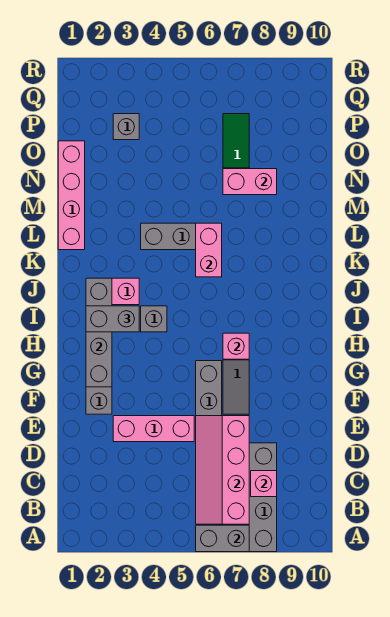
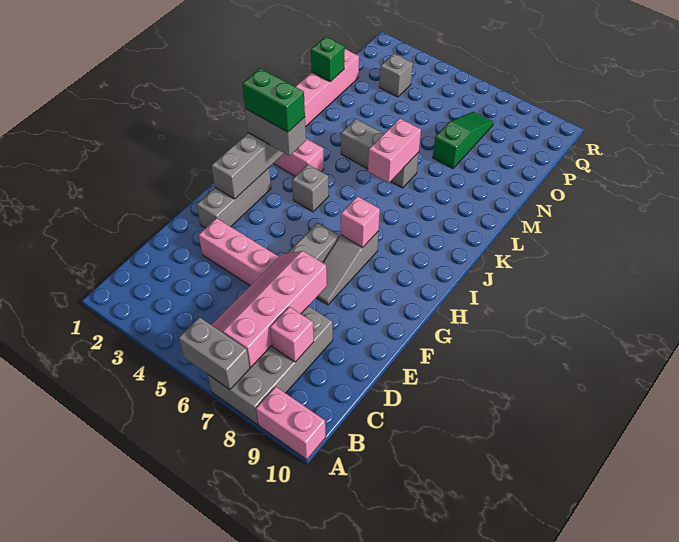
none -> green brick I2:I3 level 4
none -> green brick N1 level 2
pink brick N7:N8 level 2 -> pink brick A9:A10 level 1

